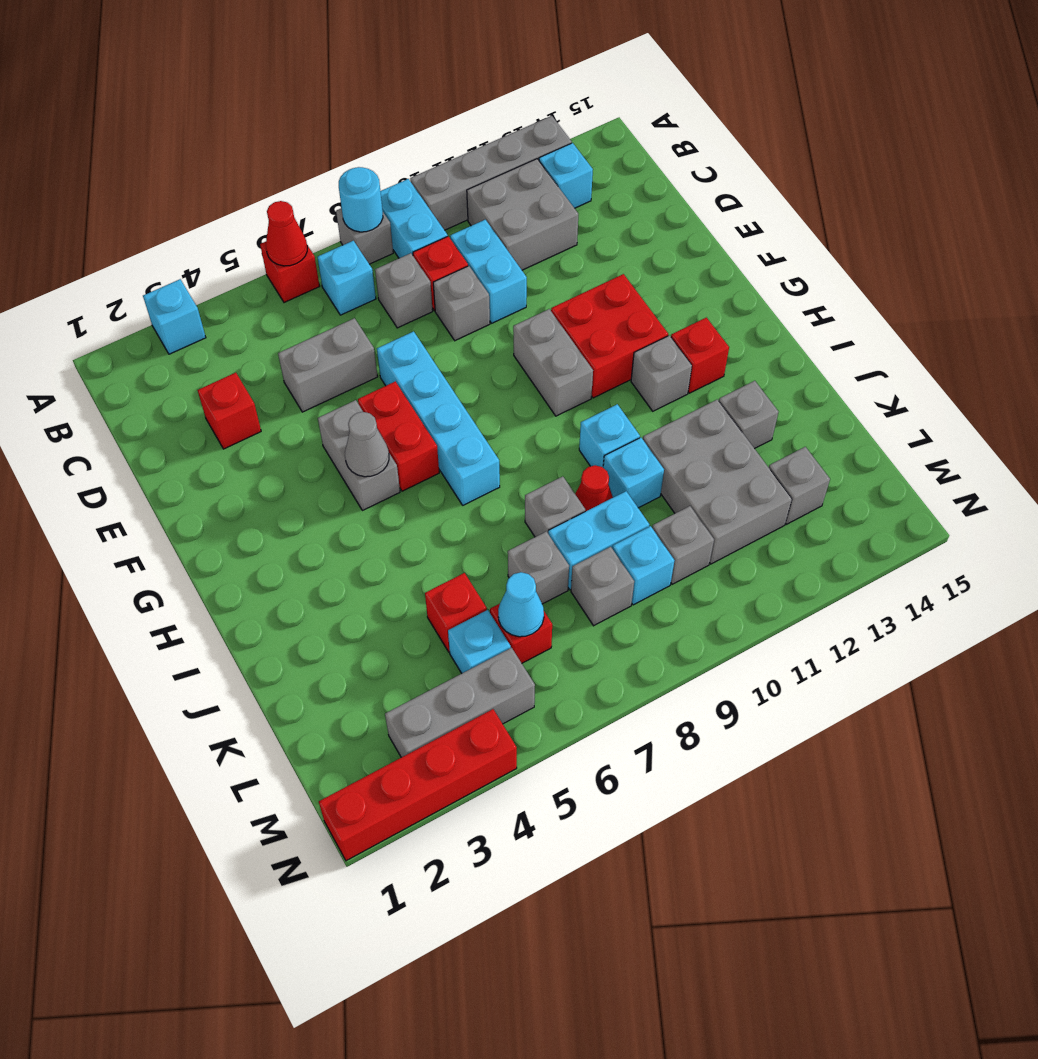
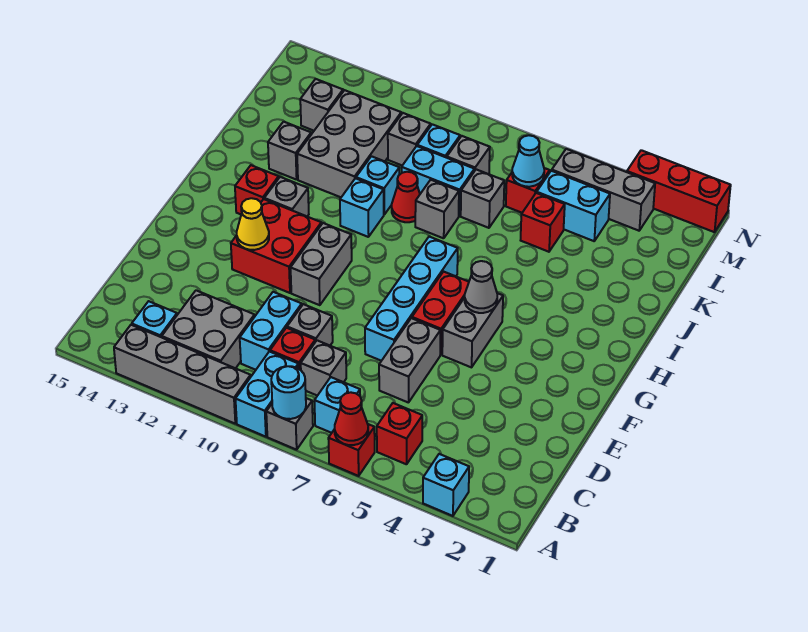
red brick D3 level 1 -> red brick B5 level 1
grey brick D5:D6 level 1 -> grey brick D6:E6 level 1
none -> yellow cone F12 level 2
cyan brick L5 level 1 -> cyan brick L4:L5 level 1
red brick N1:N4 level 1 -> red brick N1:N3 level 1

